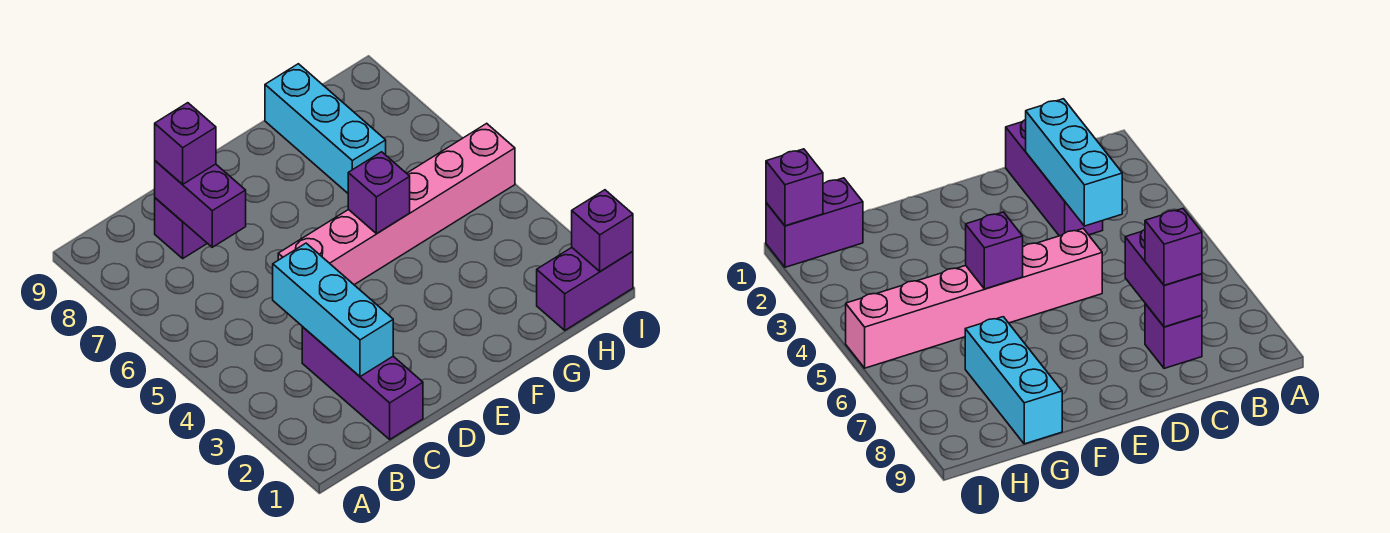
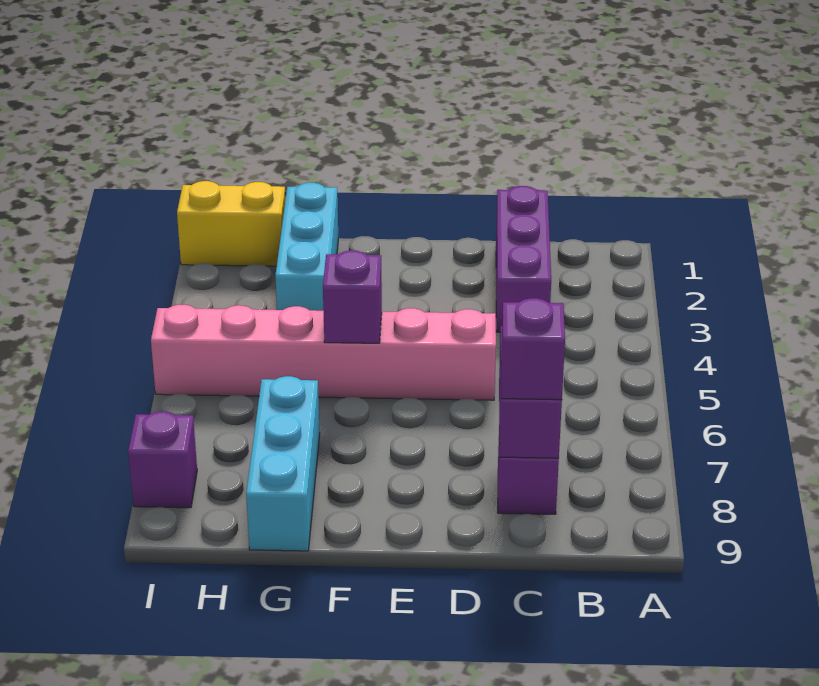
cyan brick C2:C4 level 2 -> cyan brick G1:G3 level 1
purple brick H1:I1 level 1 -> yellow brick H1:I1 level 1
purple brick I1 level 2 -> purple brick I8 level 1

